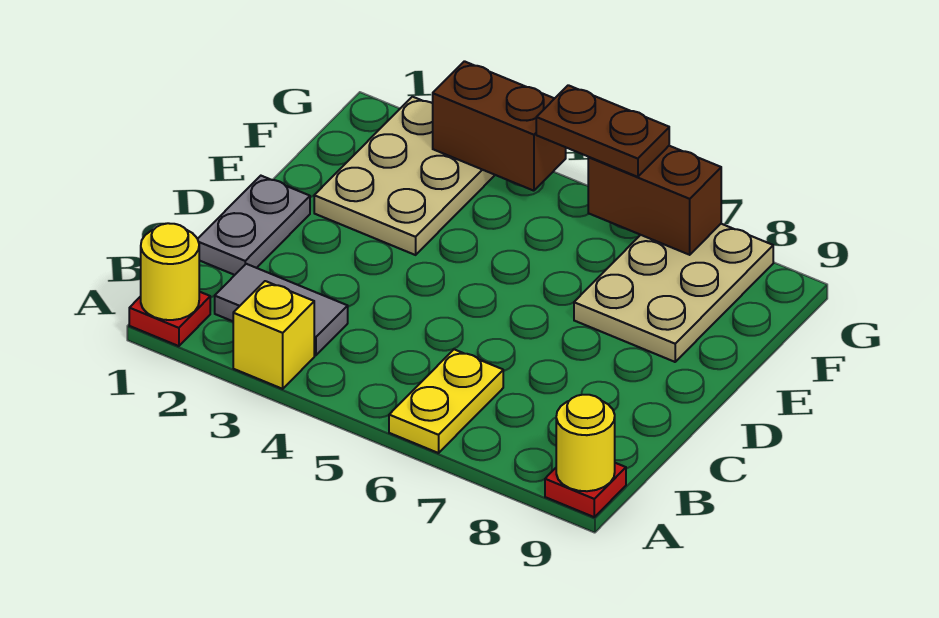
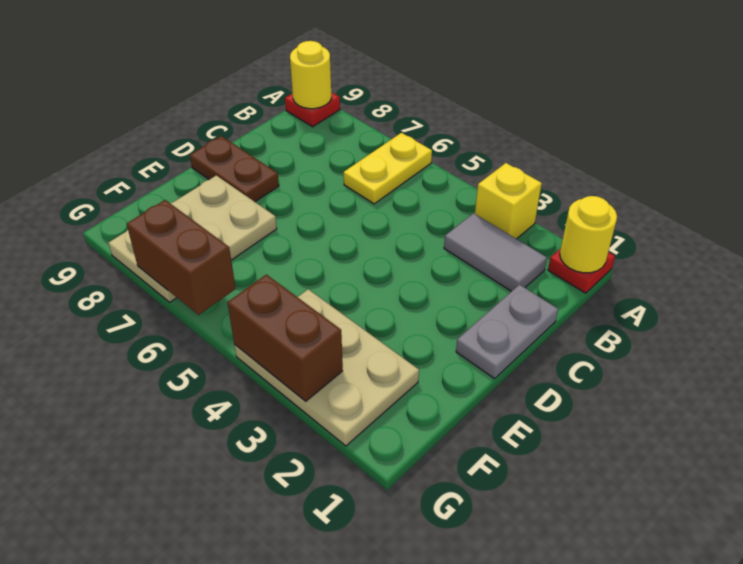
tan plate E2:G3 level 1 -> tan plate F2:G4 level 1
brown plate G5:G6 level 3 -> brown plate D8:D9 level 1

